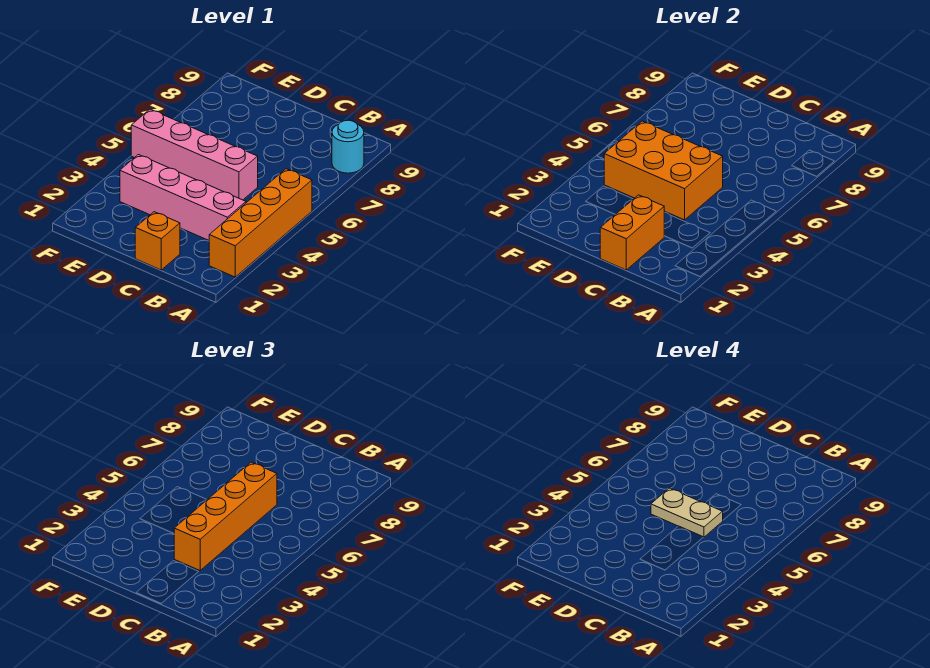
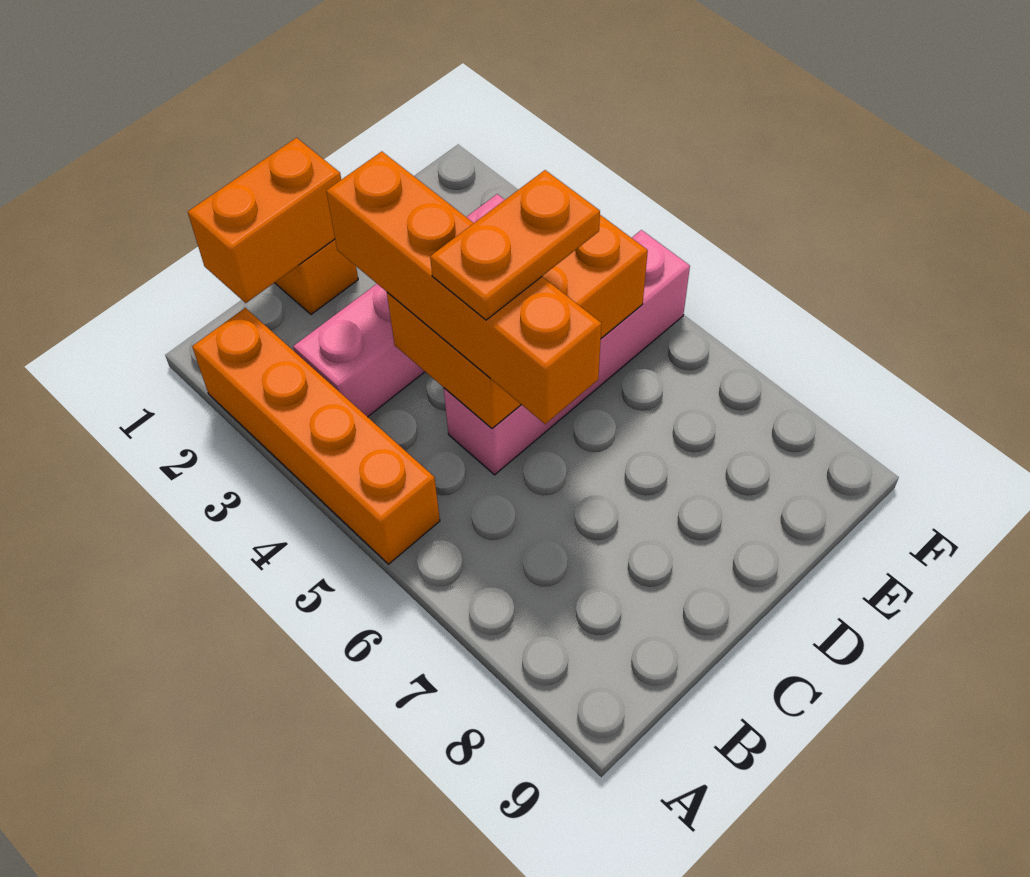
cyan round brick A8 level 1 -> none
orange brick C1:C2 level 2 -> orange brick B1:C1 level 2
tan plate C5:D5 level 4 -> orange plate C5:D5 level 4

